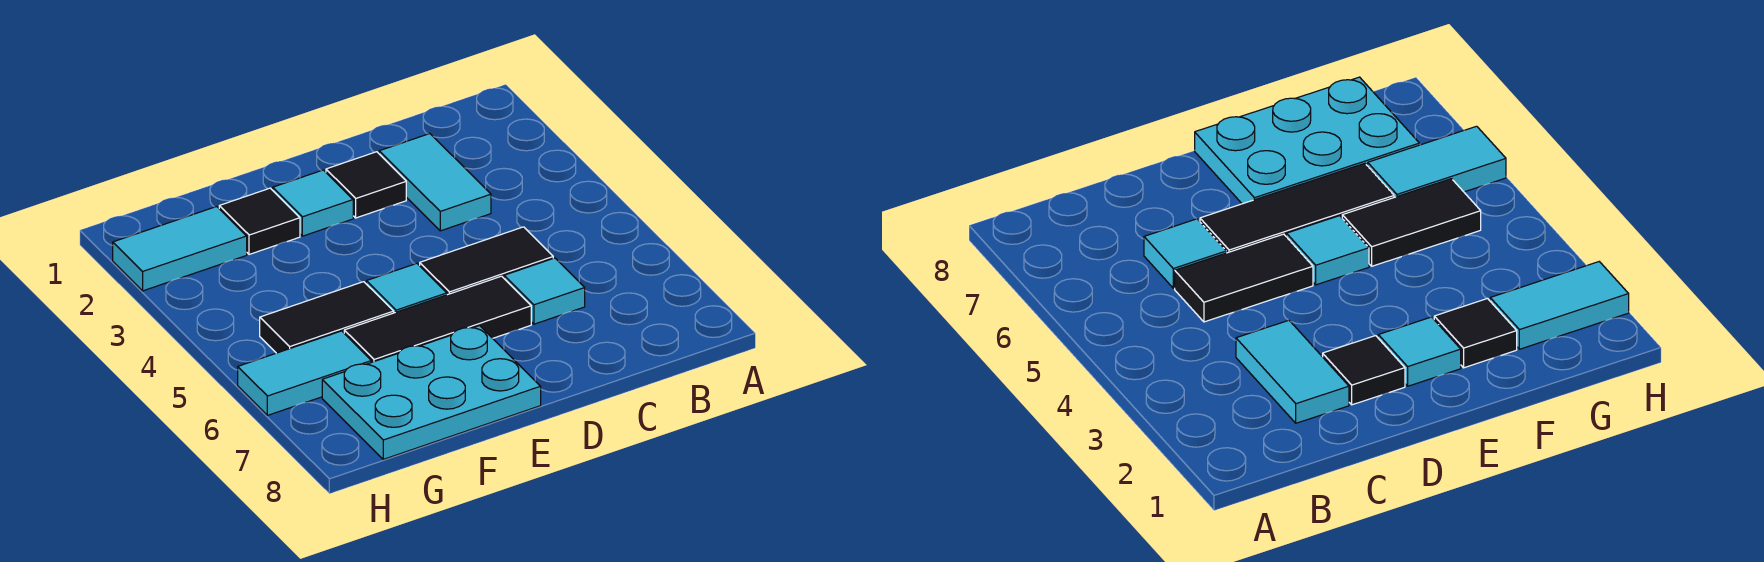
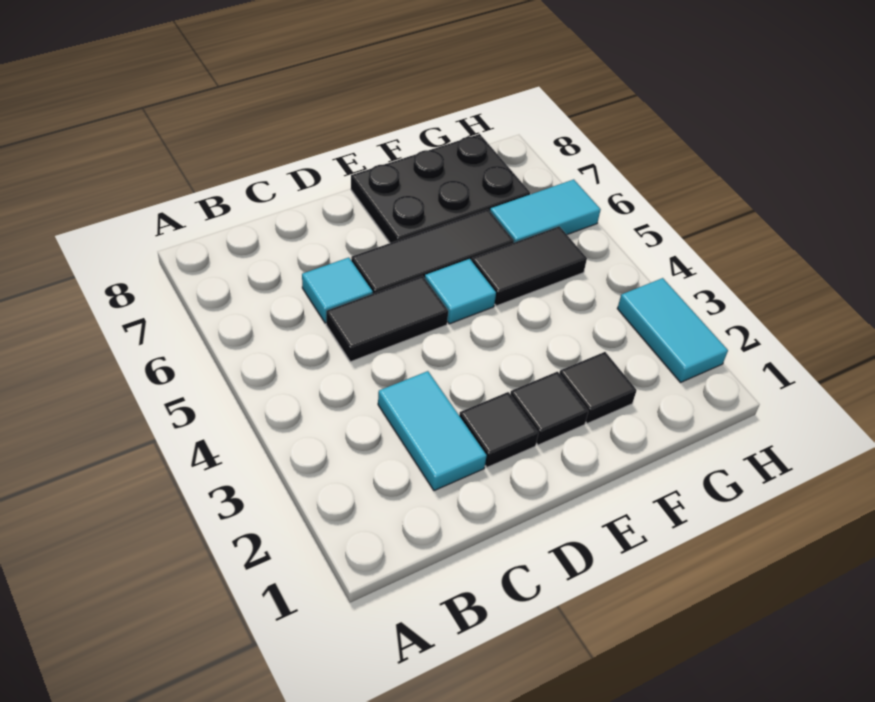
cyan tile E2 level 1 -> black tile E2 level 1
cyan plate E7:G8 level 1 -> black plate E7:G8 level 1
cyan tile G2:H2 level 1 -> cyan tile H2:H3 level 1

